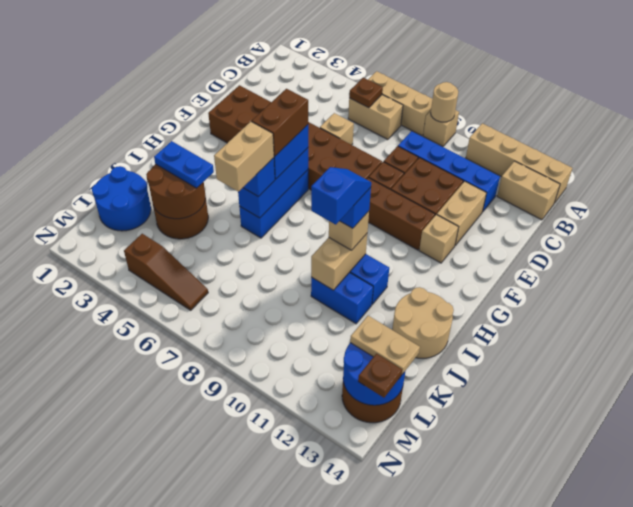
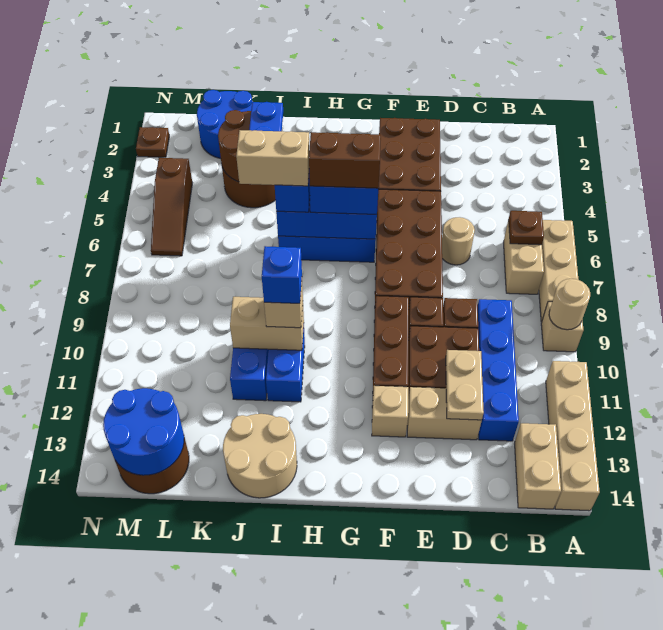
tan brick D6 level 1 -> tan round brick D6 level 1
blue slope I10:J10 level 5 top J -> none
tan plate L13:L14 level 3 -> tan plate D11:D12 level 2
brown plate M14 level 3 -> brown plate N2 level 1

